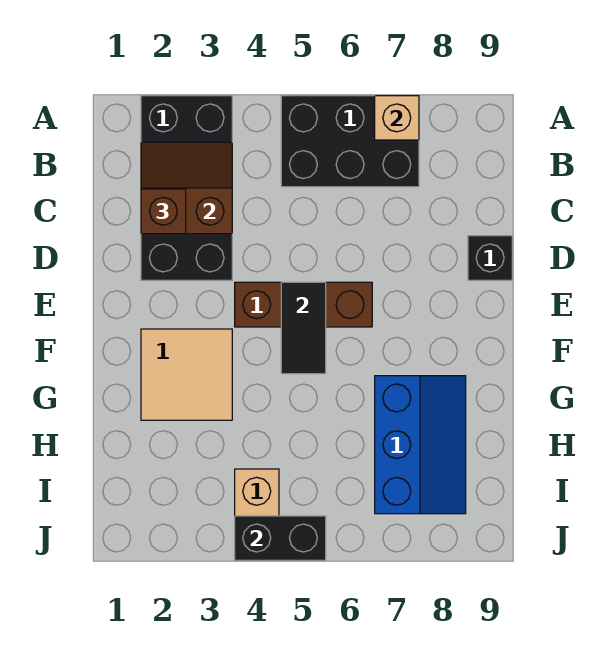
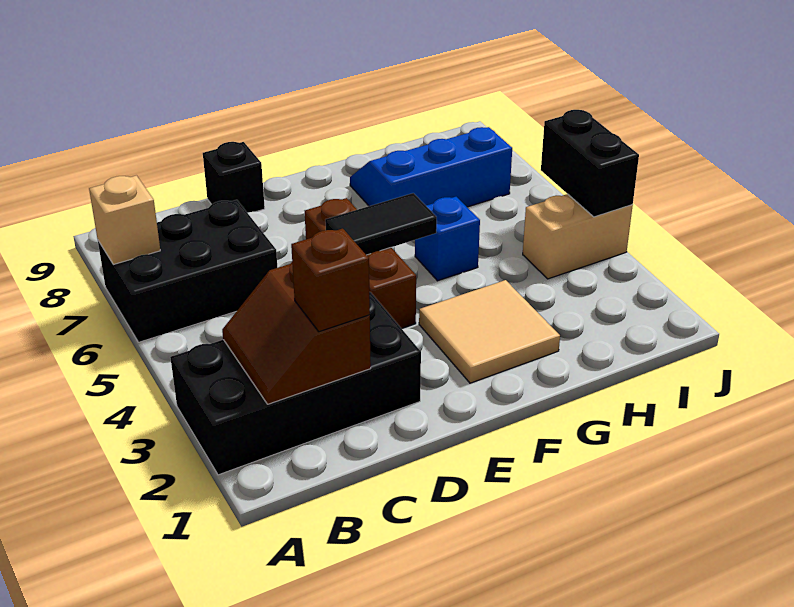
black brick A5:B7 level 1 -> black brick A6:C7 level 1
none -> blue brick G5 level 1

